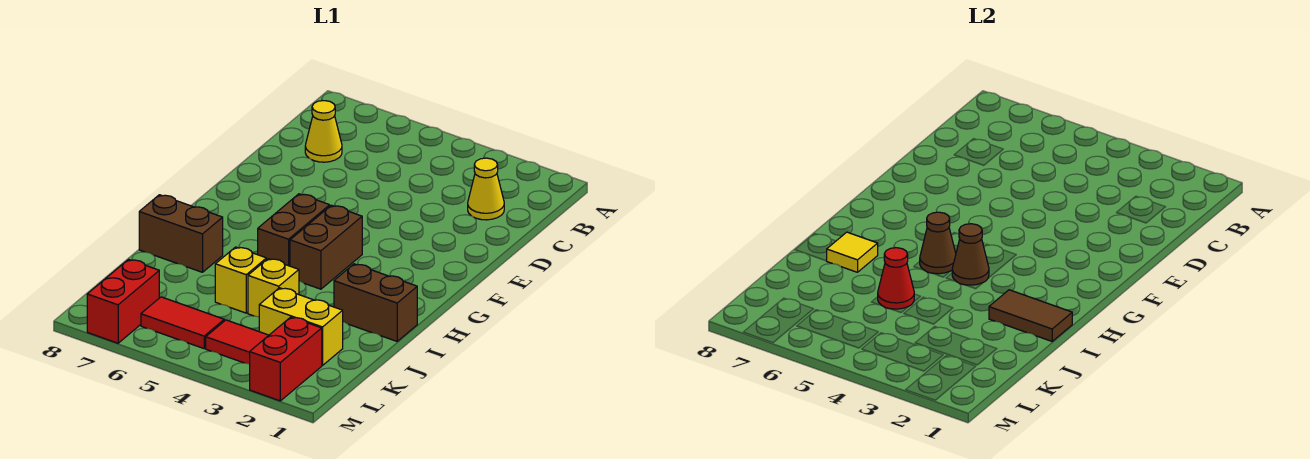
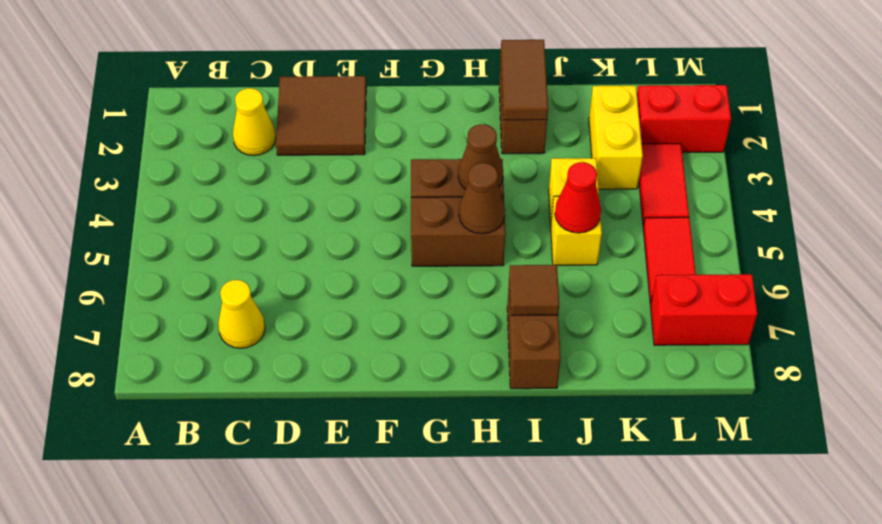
none -> brown tile D1:E2 level 1
yellow tile I7 level 2 -> brown tile I7 level 2

